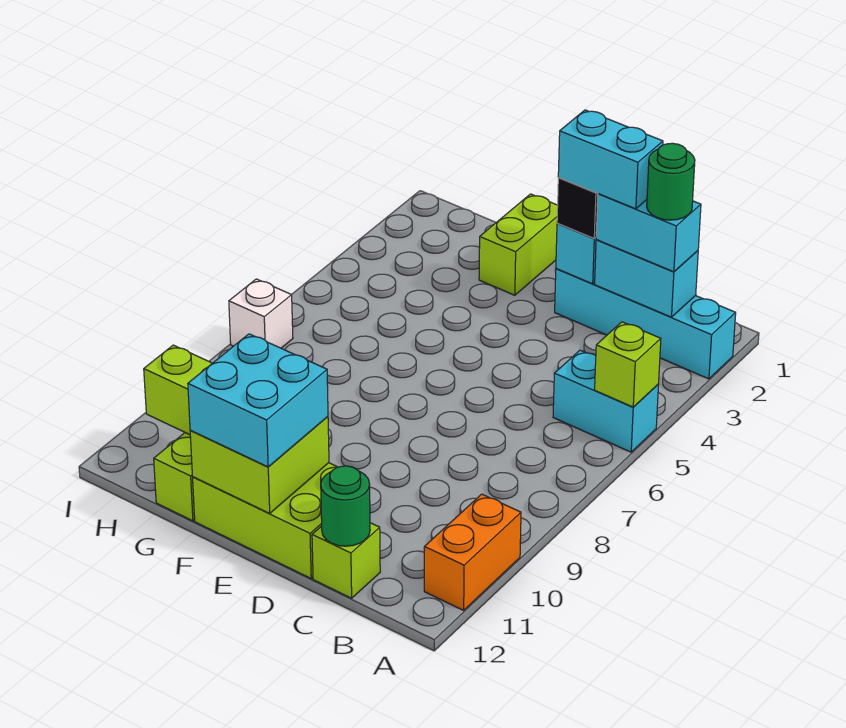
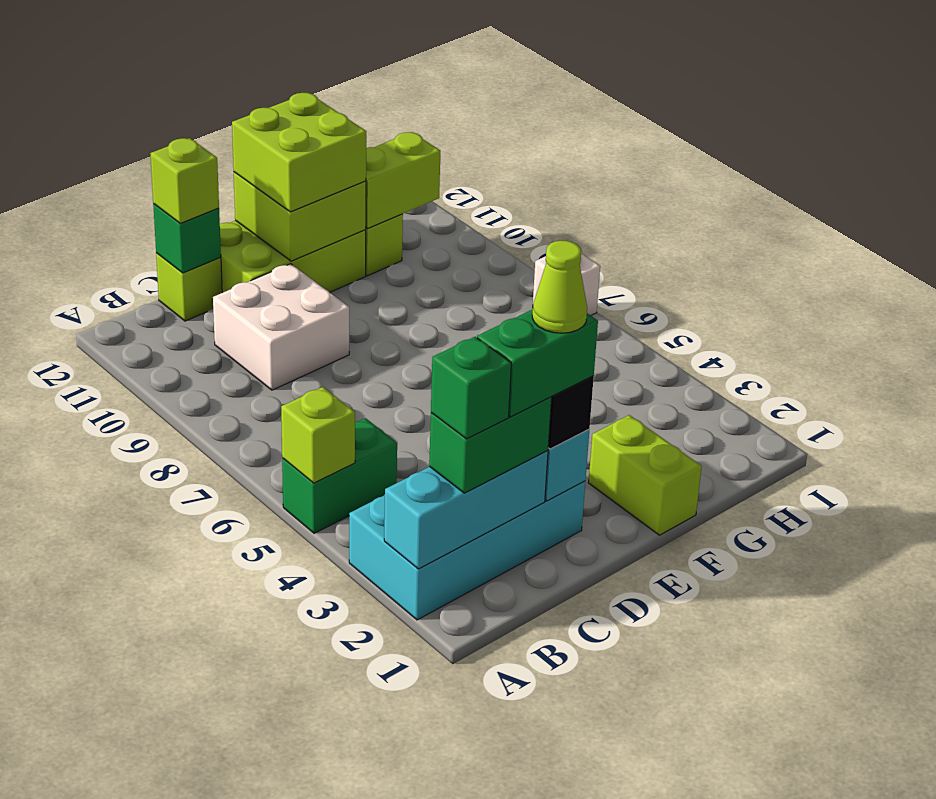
cyan brick A2:D2 level 1 -> cyan brick A2:D3 level 1
cyan brick A5:B5 level 1 -> green brick A5:B5 level 1
orange brick A10:A11 level 1 -> none
cyan brick B2:C2 level 2 -> cyan brick A2:C2 level 2
cyan brick B2:C2 level 3 -> green brick B2:C2 level 3
green round brick B2 level 4 -> green brick B2 level 4
cyan brick C2:D2 level 4 -> green brick C2:D2 level 4
none -> white brick C9:D10 level 1
green round brick C12 level 2 -> green brick C12 level 2
none -> lime brick C12 level 3
none -> lime cone D2 level 5
cyan brick E11:F12 level 3 -> lime brick E11:F12 level 3

